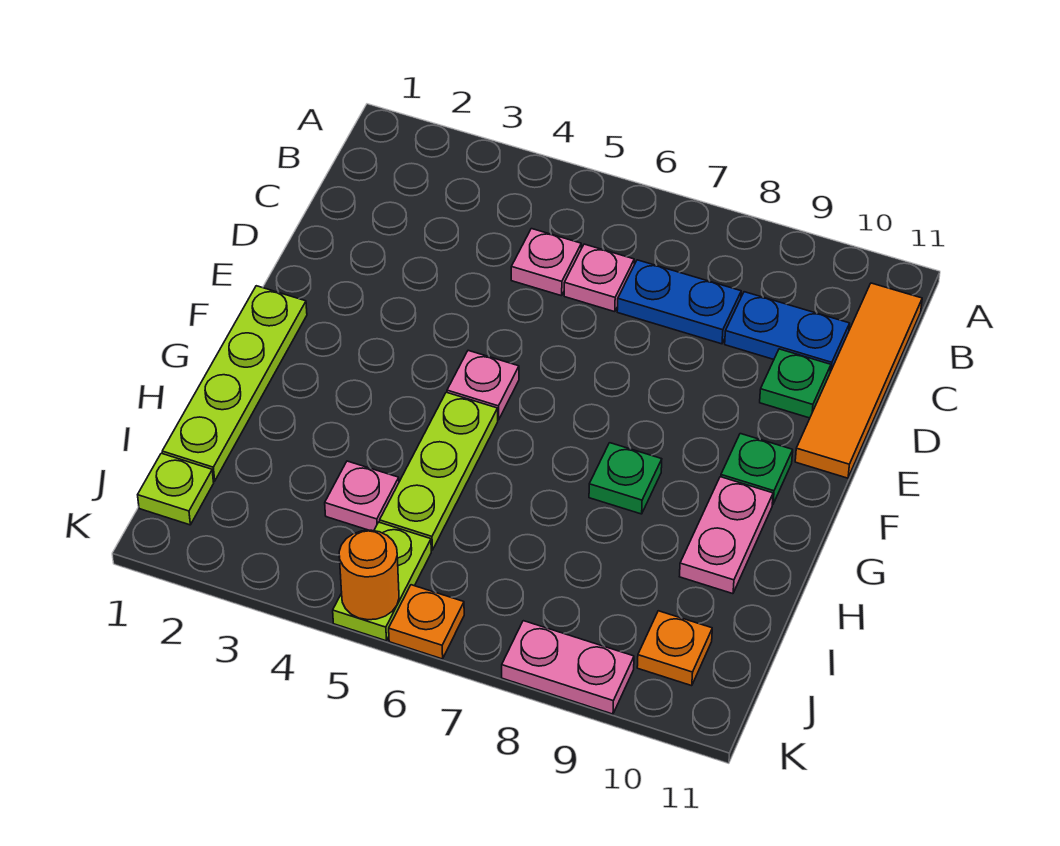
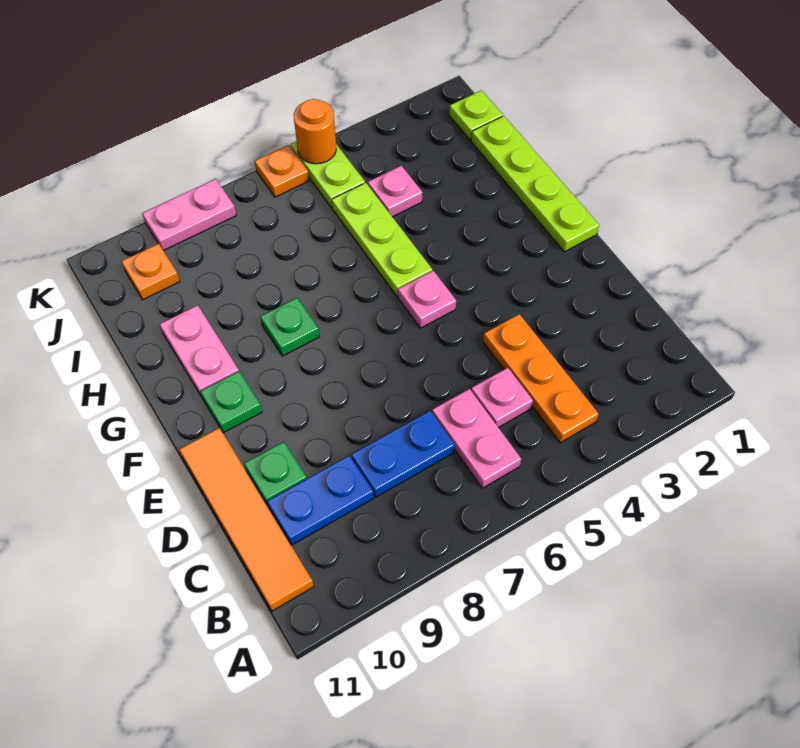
none -> orange plate B4:D4 level 1
pink plate C6 level 1 -> pink plate B6:C6 level 1

